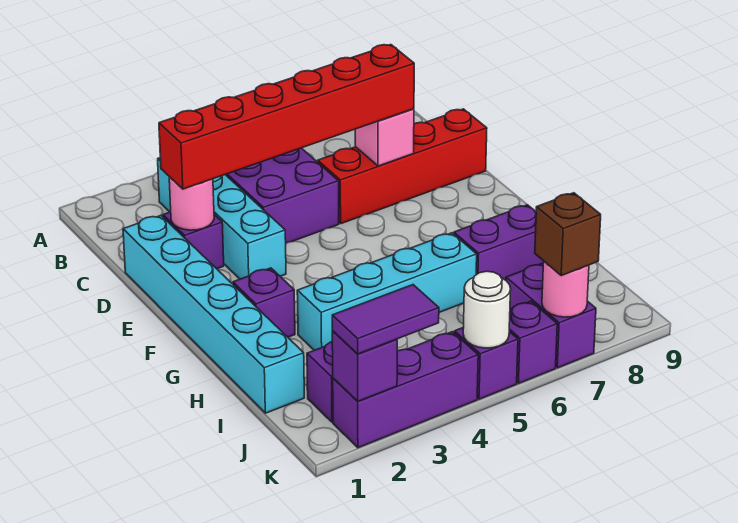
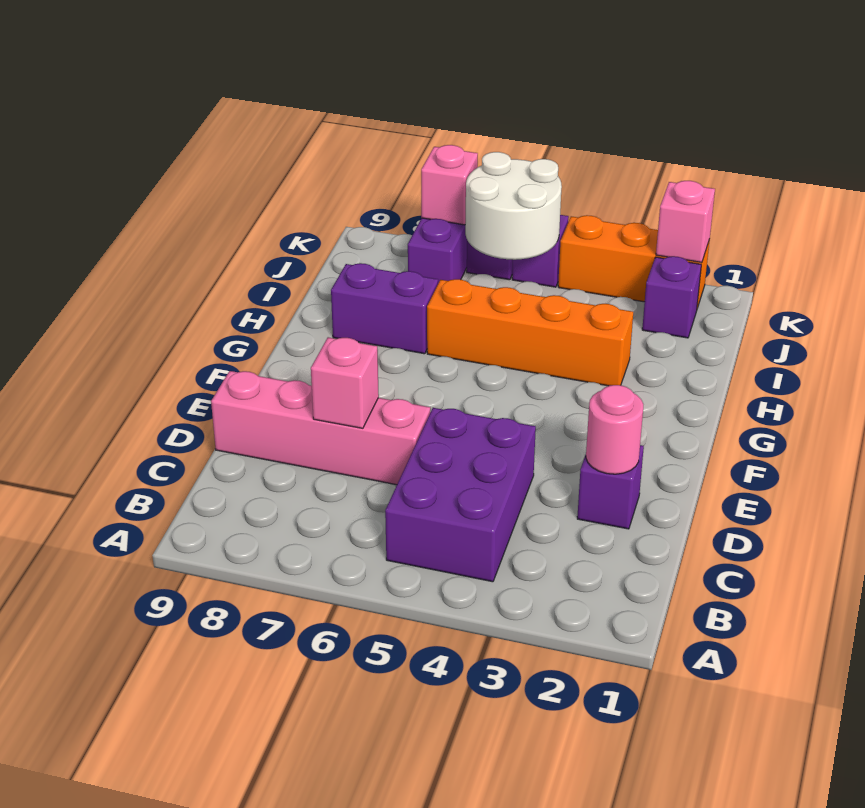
cyan brick B3:E3 level 1 -> none
cyan brick D1:I1 level 1 -> none
red brick D2:D7 level 3 -> none
red brick D6:D9 level 1 -> pink brick D6:D9 level 1
purple brick G2 level 1 -> none
cyan brick H3:H6 level 1 -> orange brick H3:H6 level 1
purple brick K2:K4 level 1 -> orange brick K2:K4 level 1
purple brick K2 level 2 -> pink brick K2 level 2
purple tile K2:K3 level 3 -> none
white round brick K5 level 2 -> white round brick J5:K6 level 2
pink round brick K7 level 2 -> pink brick K7 level 2
brown brick K7 level 3 -> none

